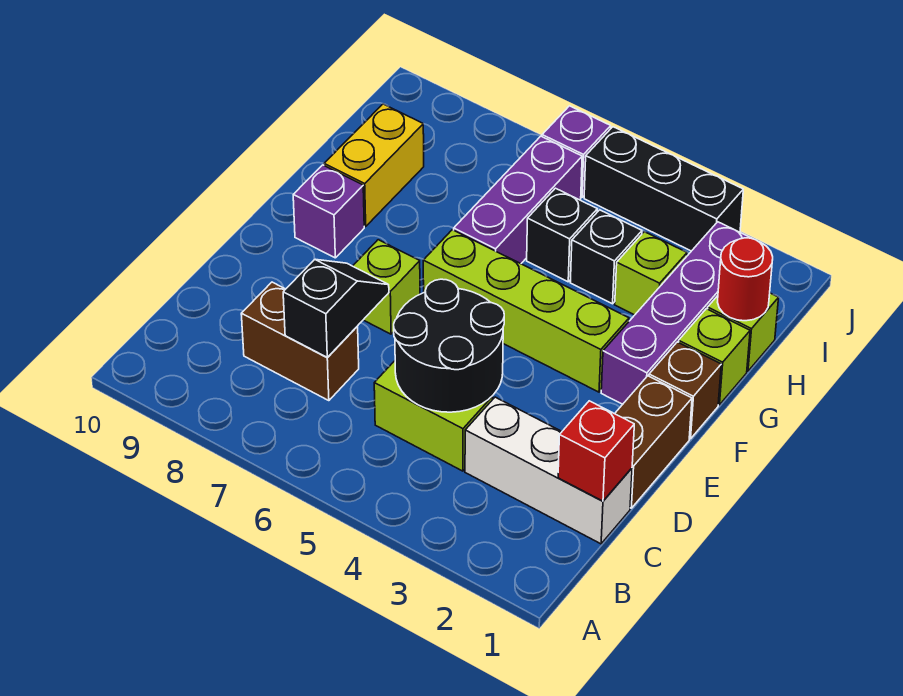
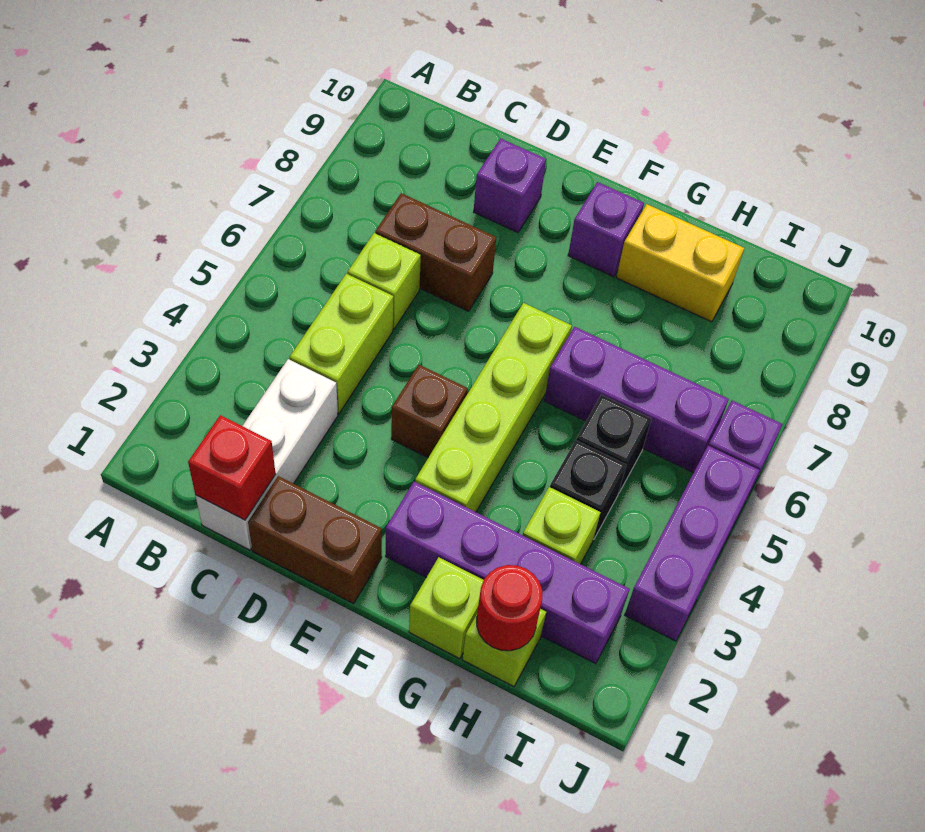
black round brick C4:D5 level 2 -> none
brown brick C7:C8 level 1 -> brown brick C7:D7 level 1
black slope C7:D7 level 2 top C -> none
none -> purple brick D9 level 1
lime brick E7 level 1 -> lime brick C6 level 1
brown brick F1 level 1 -> brown brick E4 level 1
black brick J3:J5 level 1 -> purple brick J3:J5 level 1

